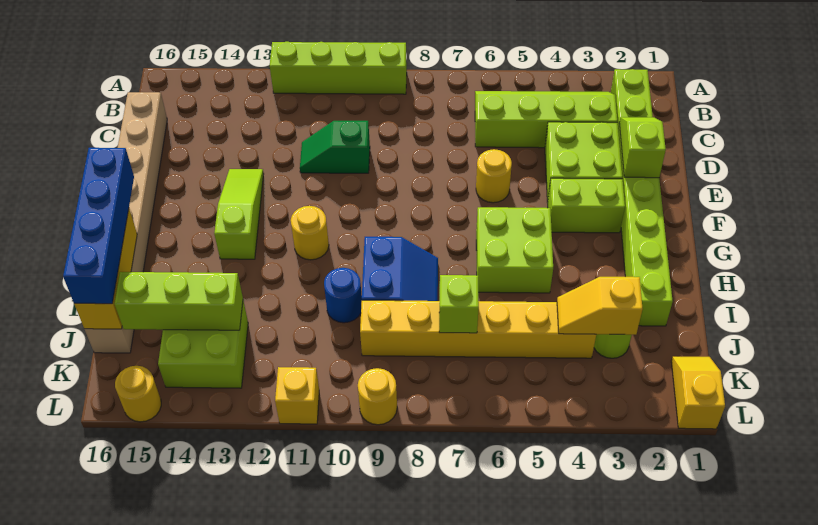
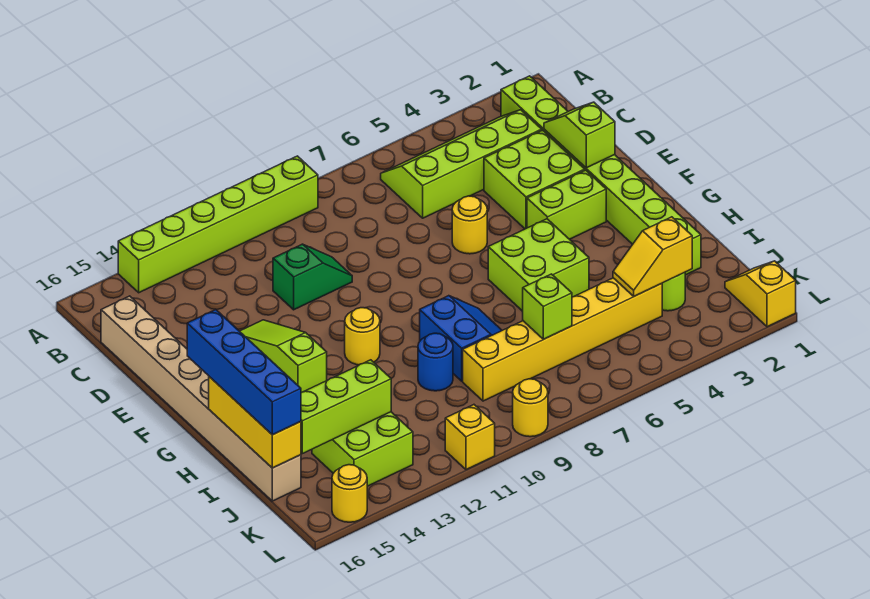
lime brick A9:A12 level 1 -> lime brick A9:A14 level 1
green slope D10:D11 level 1 top 10 -> green slope D10:D11 level 1 top 11

